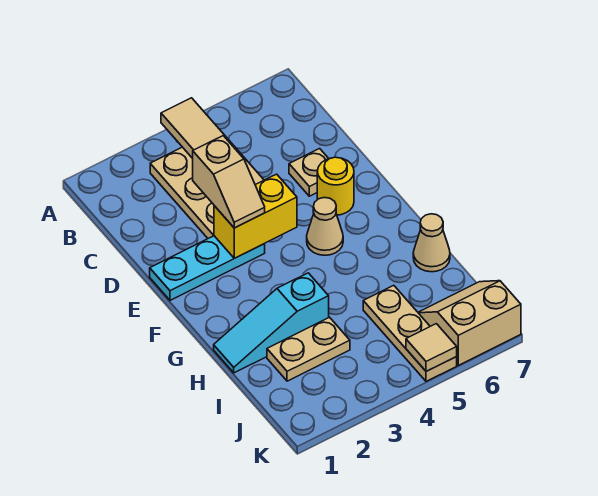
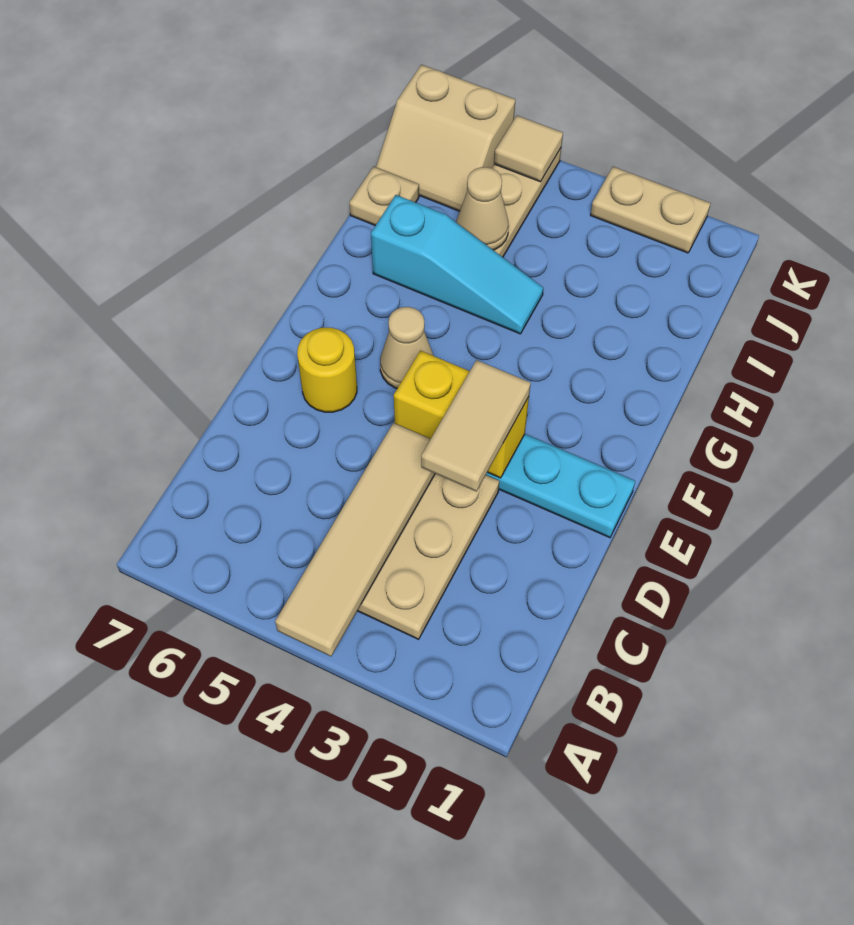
tan slope D3:E3 level 3 top D -> tan tile D3:E3 level 3
tan plate D6 level 1 -> tan plate I7 level 1
cyan slope H1:H3 level 1 top 3 -> cyan slope H4:H6 level 1 top 6
tan cone H7 level 1 -> tan cone I5 level 2
tan plate I2:I3 level 1 -> tan plate K2:K3 level 1

